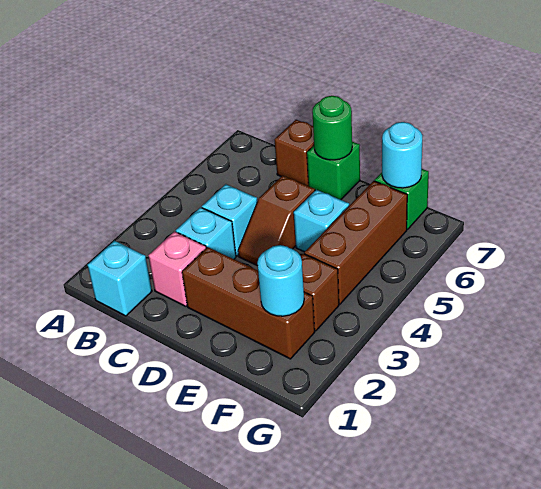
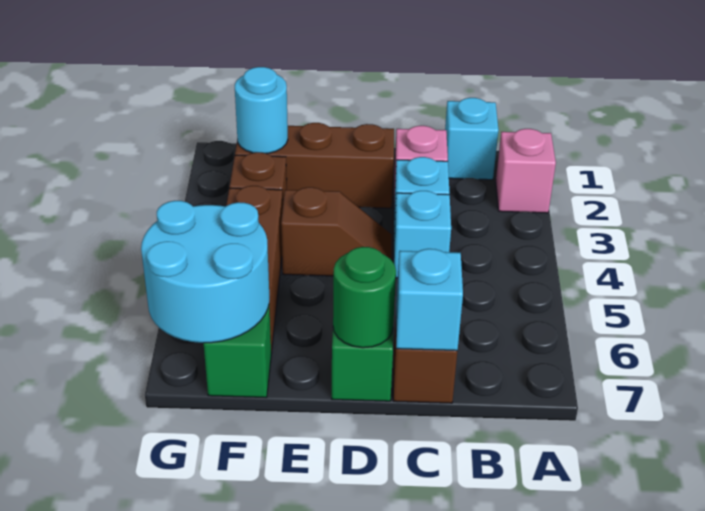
none -> pink brick A2 level 1
brown slope D4:D5 level 1 top 5 -> brown slope D4:E4 level 1 top E
cyan brick E5 level 1 -> cyan brick C7 level 2
cyan round brick F7 level 2 -> cyan round brick F6:G7 level 2

